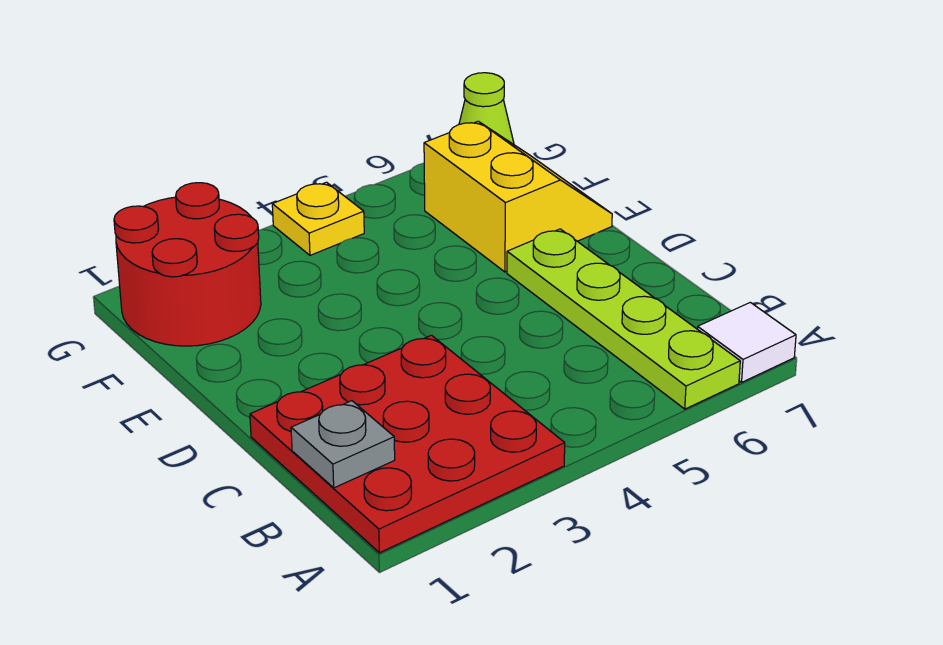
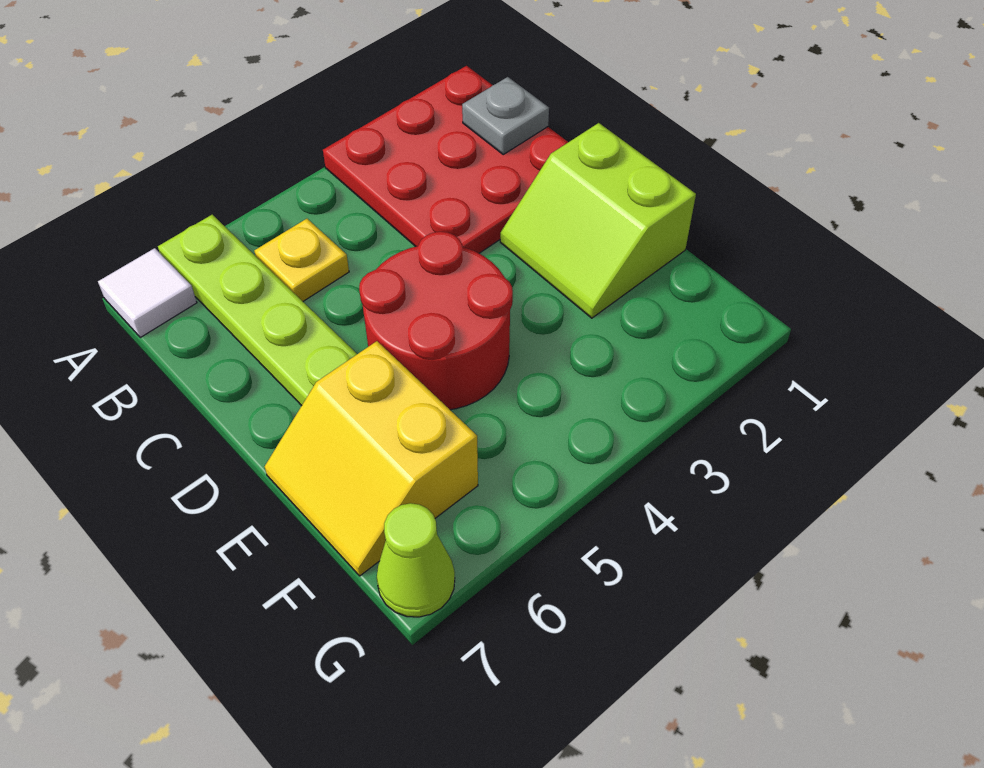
none -> lime slope D1:E2 level 1 top 1
red round brick F1:G2 level 1 -> red round brick D4:E5 level 1
yellow plate G4 level 1 -> yellow plate B5 level 1

